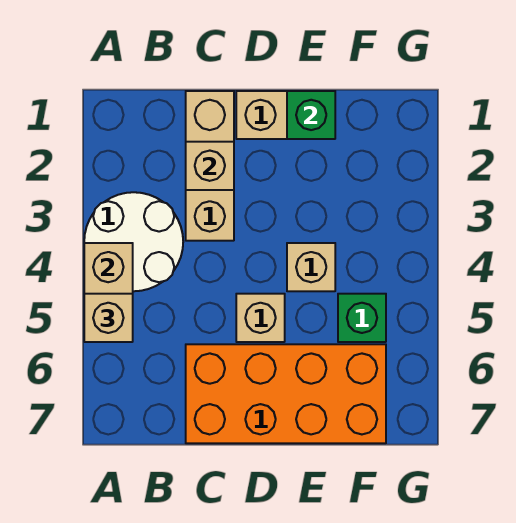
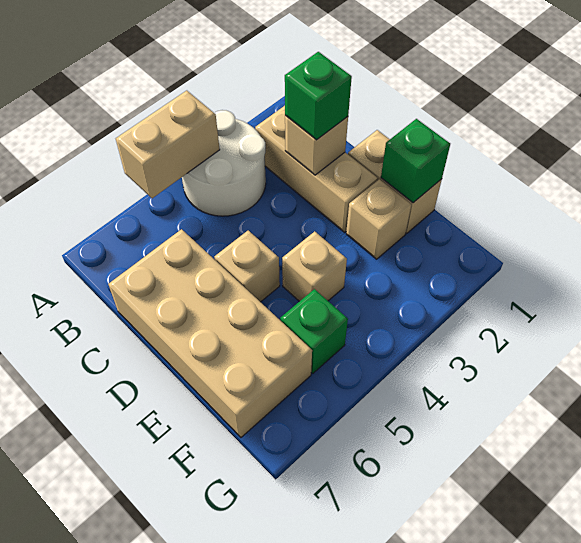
tan brick A5 level 3 -> tan brick E2 level 1
tan brick C1:C3 level 1 -> tan brick B2:D2 level 1
none -> green brick C2 level 3
orange brick C6:F7 level 1 -> tan brick C6:F7 level 1

